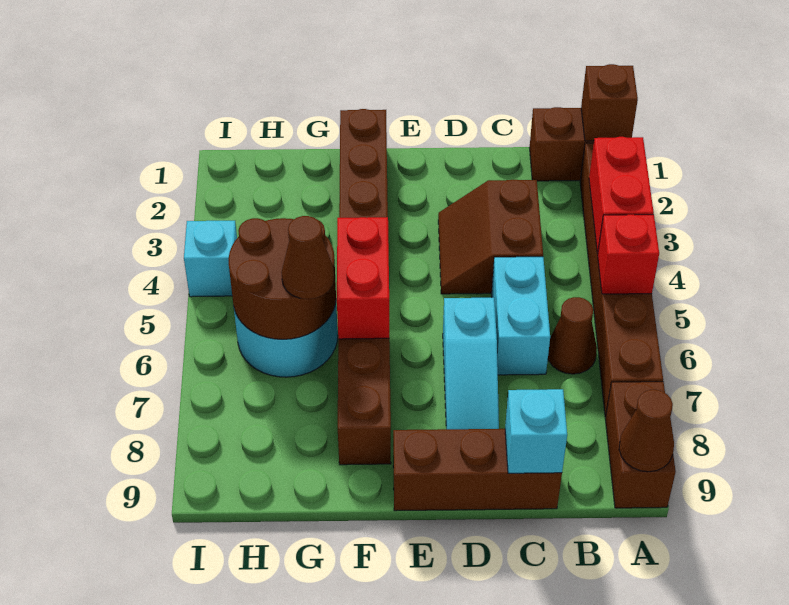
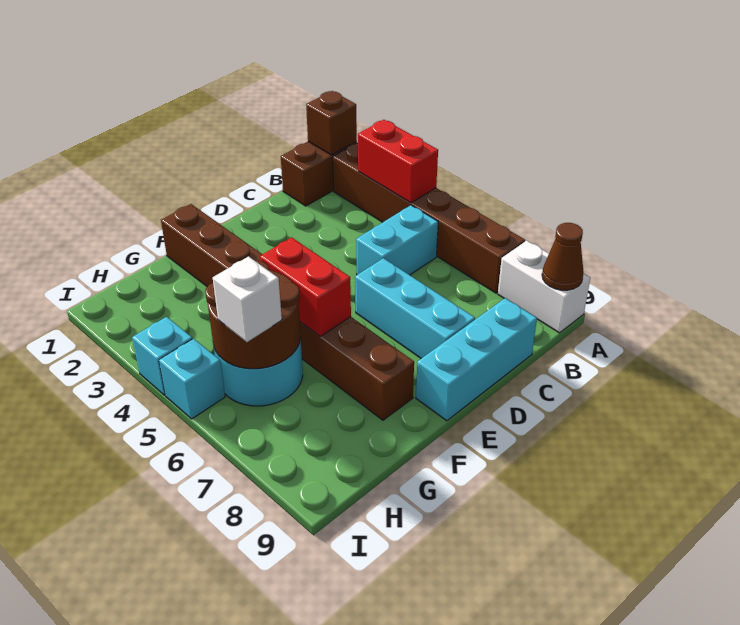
red brick A5 level 2 -> none
brown brick A8:A9 level 1 -> white brick A8:A9 level 1
brown cone B6 level 1 -> none
brown slope C3:D4 level 1 top C -> none
cyan brick C5:C6 level 1 -> cyan brick B5:C5 level 1
brown brick C9:E9 level 1 -> cyan brick C9:E9 level 1
cyan brick C9 level 2 -> cyan brick I5 level 1
cyan slope D6:D8 level 1 top 6 -> cyan brick D6:D8 level 1
brown cone G6 level 3 -> none
none -> white brick H6 level 3

